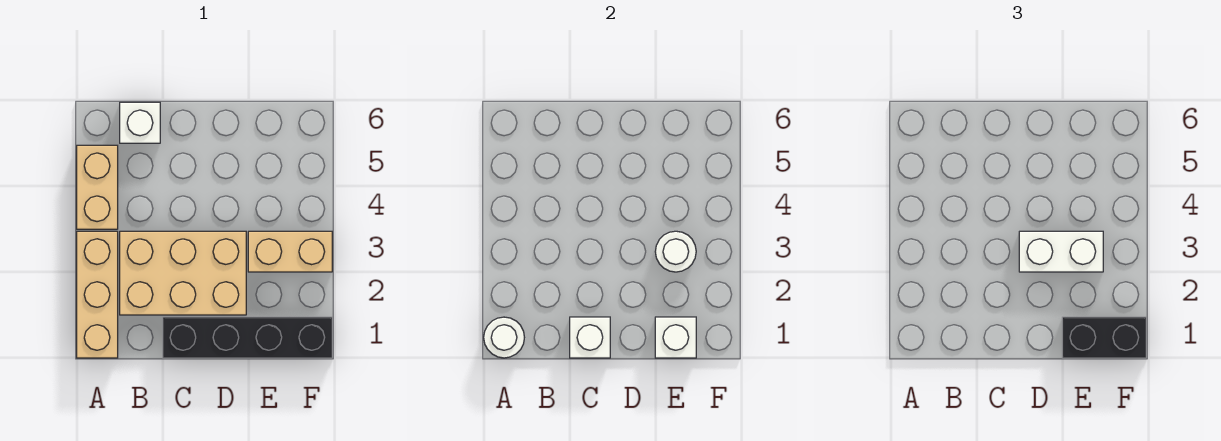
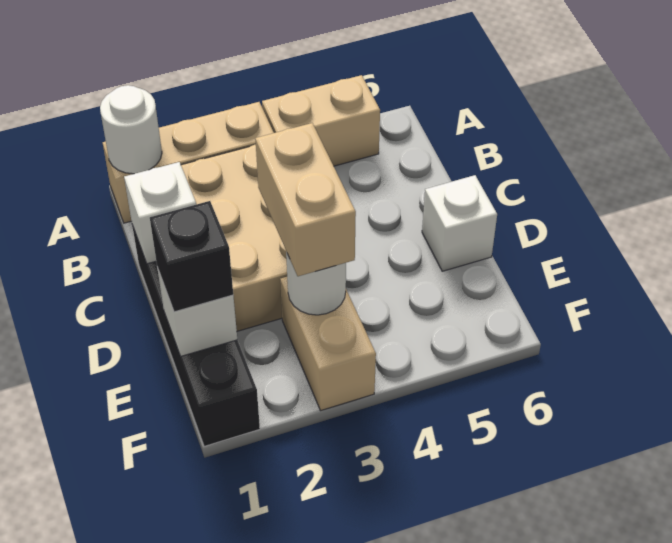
white brick B6 level 1 -> white brick D6 level 1
white brick D3:E3 level 3 -> tan brick D3:E3 level 3
black brick E1:F1 level 3 -> black brick E1 level 3

